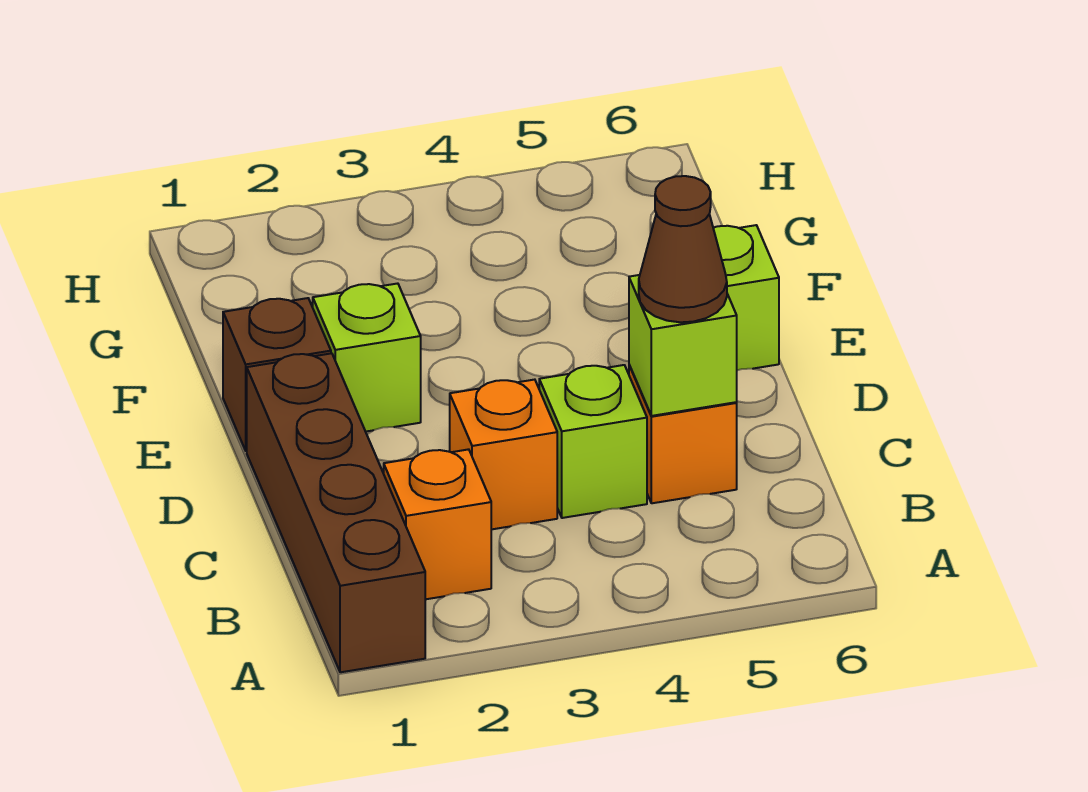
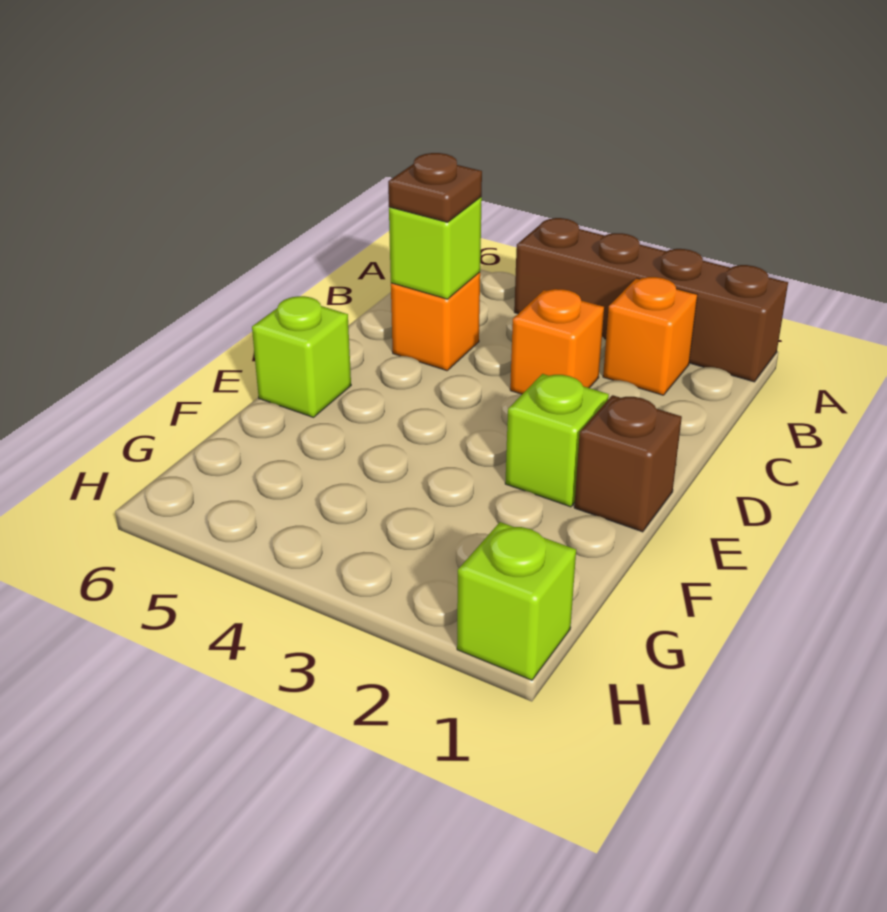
brown brick A1:D1 level 1 -> brown brick A1:A4 level 1
lime brick C4 level 1 -> lime brick H1 level 1
brown cone C5 level 3 -> brown plate C5 level 3

